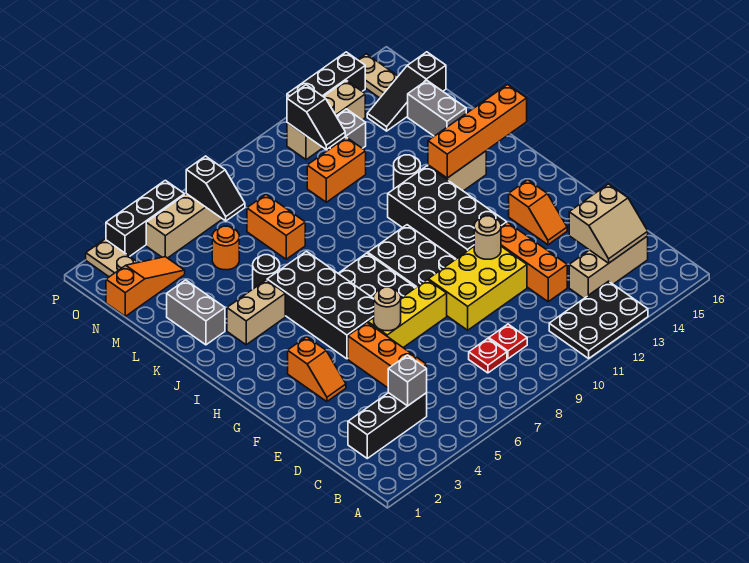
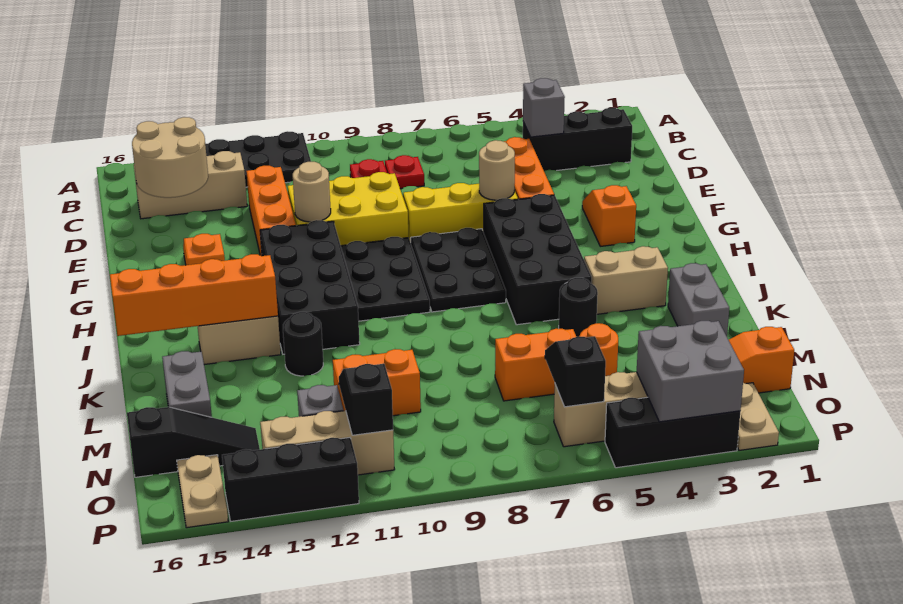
tan slope C14:D15 level 2 top D -> tan round brick C14:D15 level 2
orange brick L7:M7 level 1 -> orange brick M6:M7 level 1
none -> grey brick O3:P4 level 2

